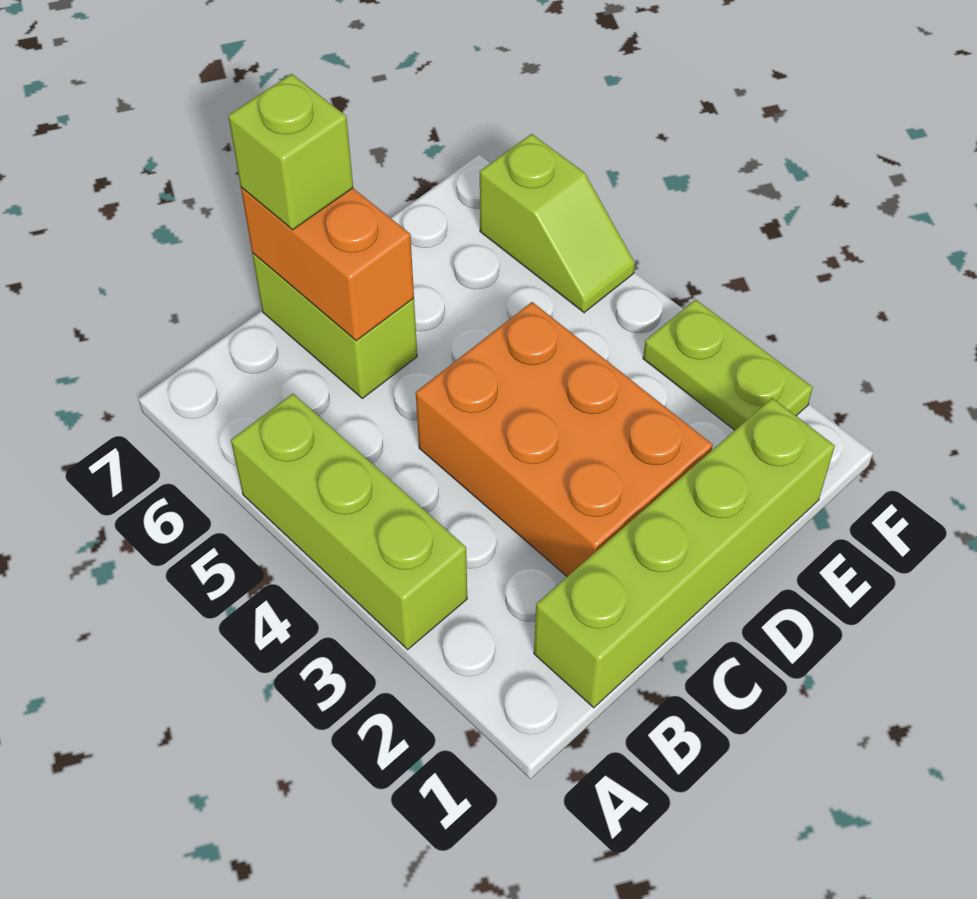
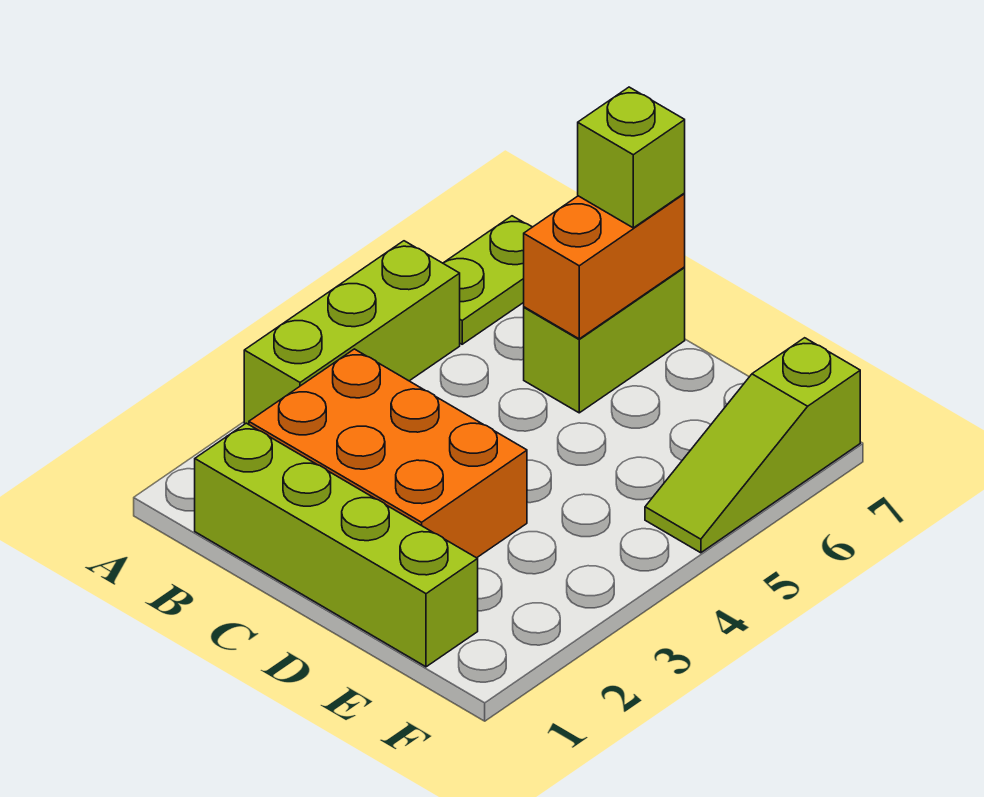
orange brick C2:D4 level 1 -> orange brick B2:D3 level 1
lime plate F2:F3 level 1 -> lime plate A6:A7 level 1
lime slope F5:F6 level 1 top 6 -> lime slope F5:F7 level 1 top 7

